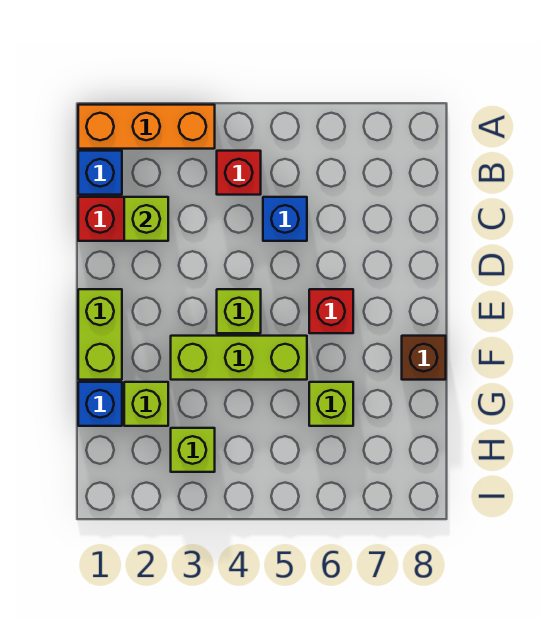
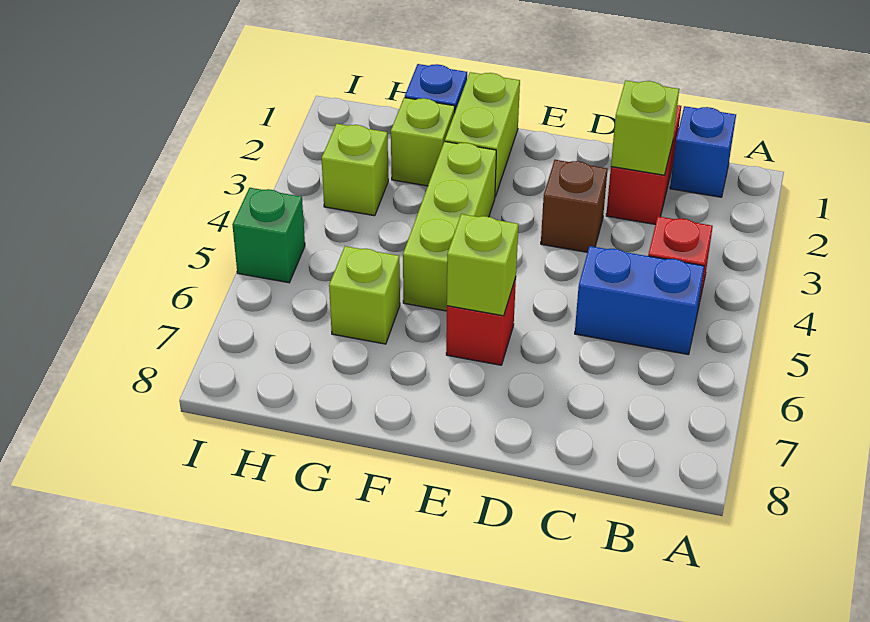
orange brick A1:A3 level 1 -> none
blue brick C5 level 1 -> blue brick B5:C5 level 1
lime brick E1:F1 level 1 -> lime brick F1:F2 level 1
lime brick E4 level 1 -> lime brick E6 level 2
brown brick F8 level 1 -> brown brick D3 level 1
none -> green brick I5 level 1

